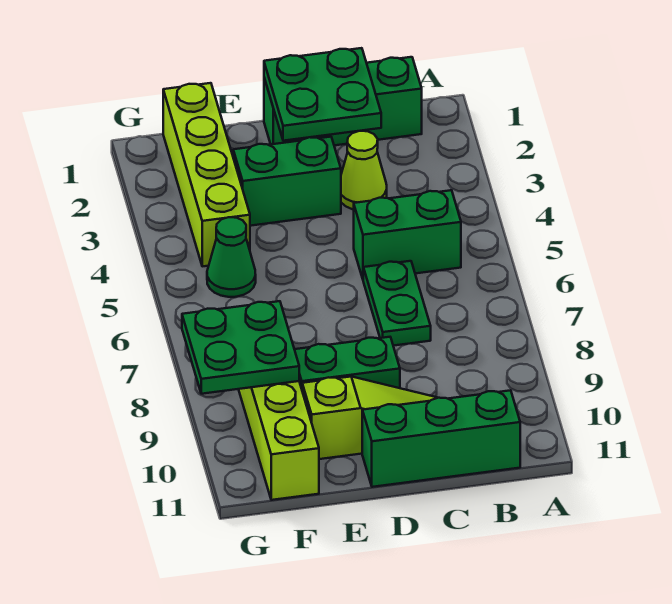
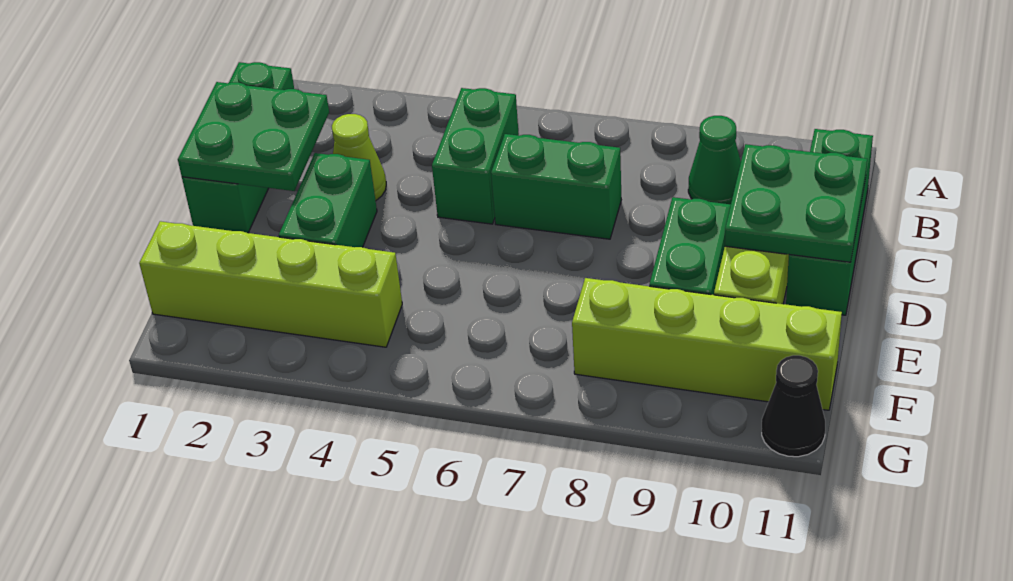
green plate C6:C7 level 1 -> green brick C6:C7 level 1
green cone F5 level 1 -> green cone B9 level 1
green plate F8:G9 level 2 -> green plate C10:D11 level 2
none -> black cone G11 level 1

